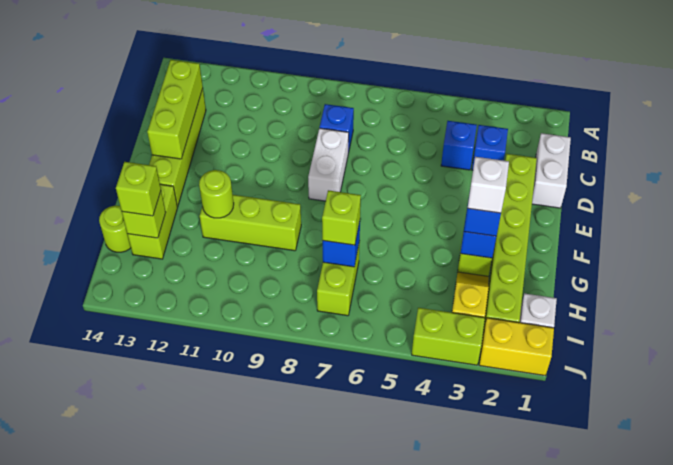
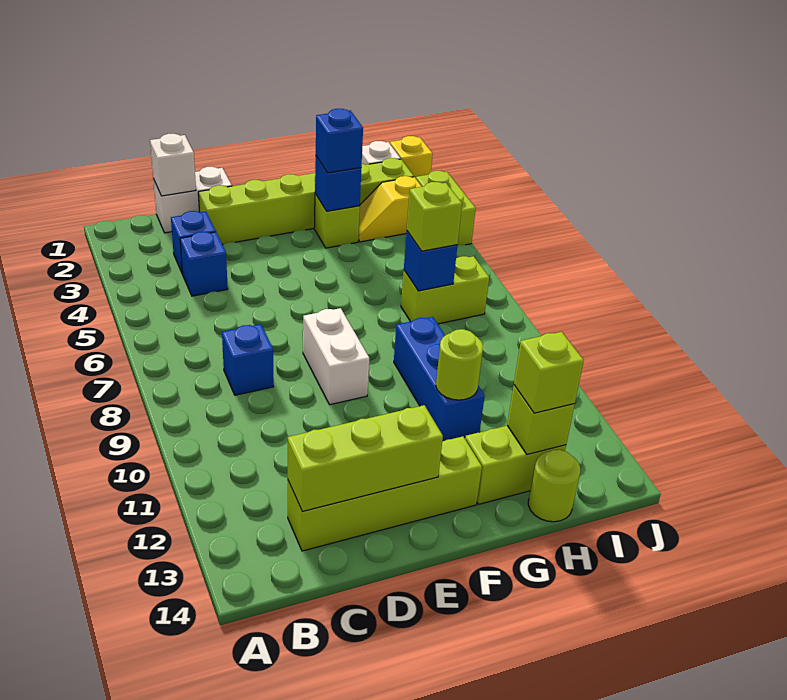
white brick D8:E8 level 1 -> white brick E8:E9 level 1
white brick G3 level 4 -> white brick C1 level 2
lime brick G9:G11 level 1 -> blue brick G9:G11 level 1
yellow brick J1:J2 level 1 -> yellow brick J1 level 1

